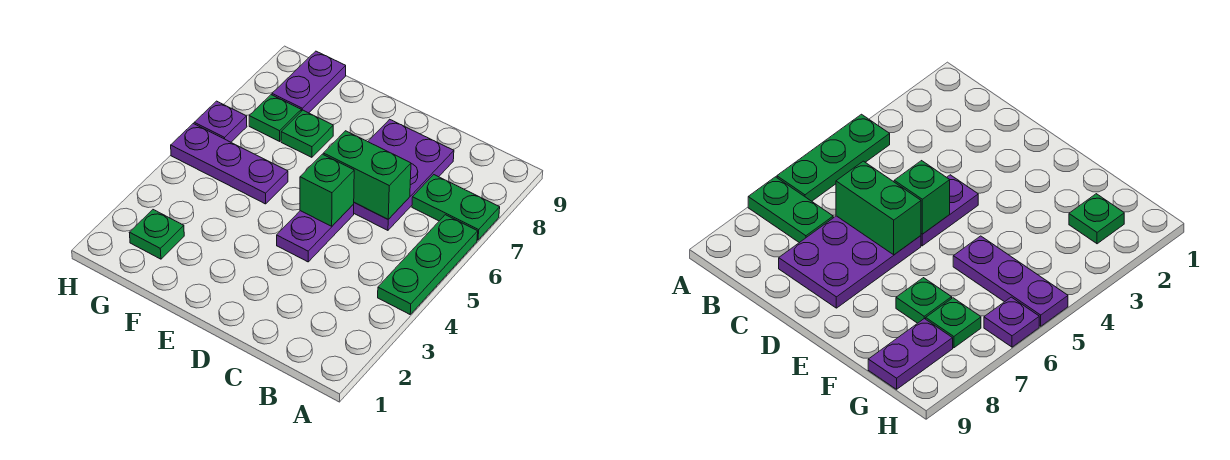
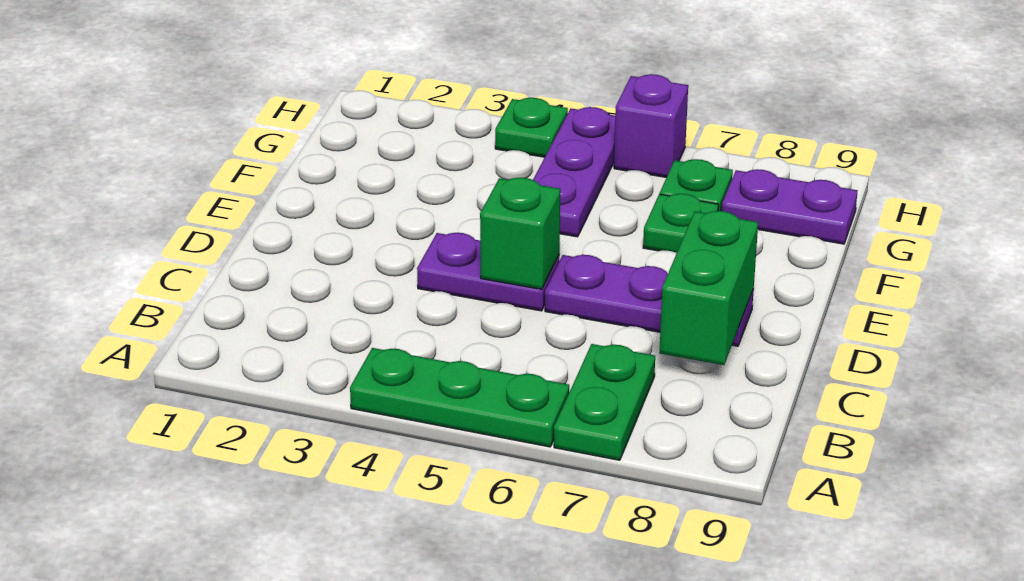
purple plate C6:D8 level 1 -> purple plate D6:D8 level 1
green brick C6:D6 level 2 -> green brick C8:D8 level 2
green plate G2 level 1 -> green plate H4 level 1
purple plate H6 level 1 -> purple brick H6 level 1

